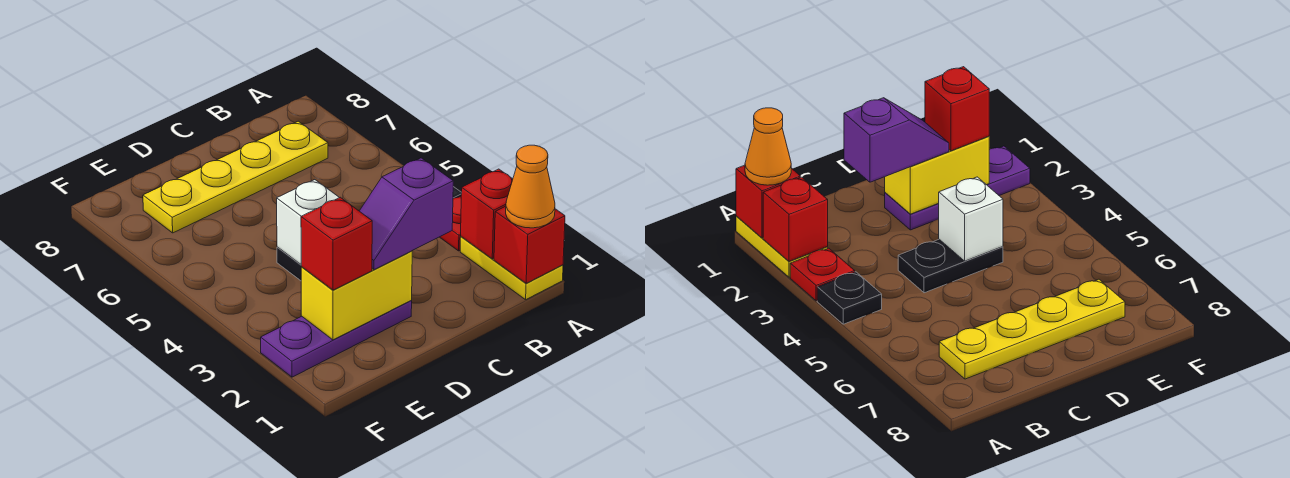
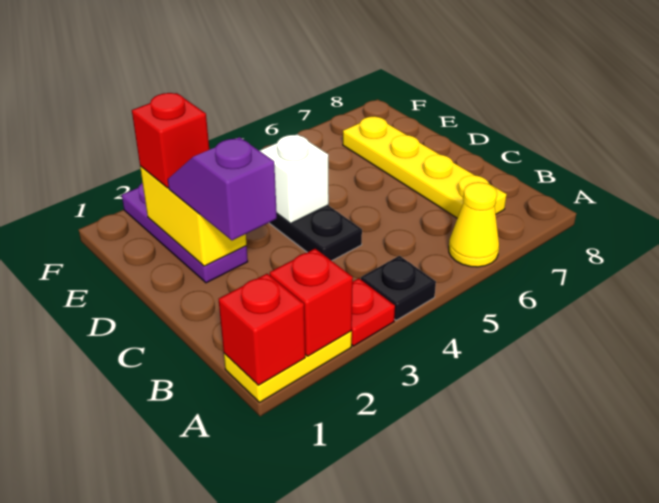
orange cone A1 level 3 -> none
none -> yellow cone A6 level 1

